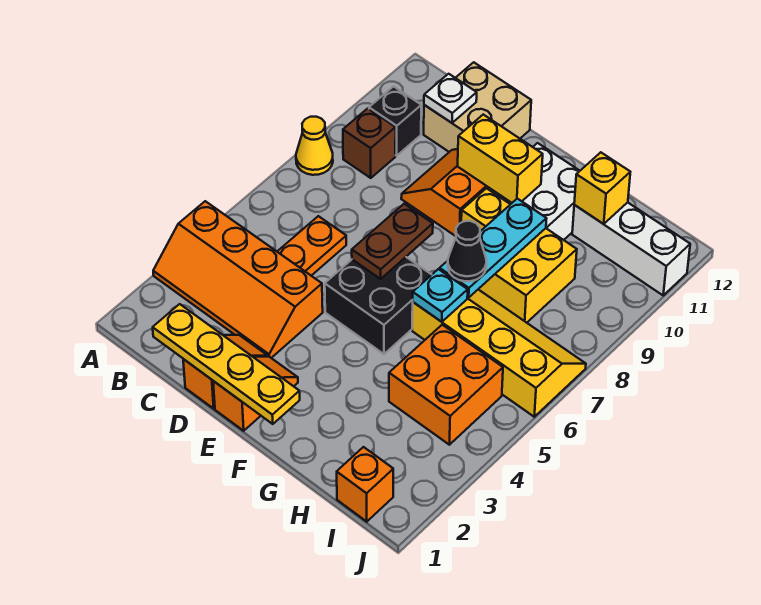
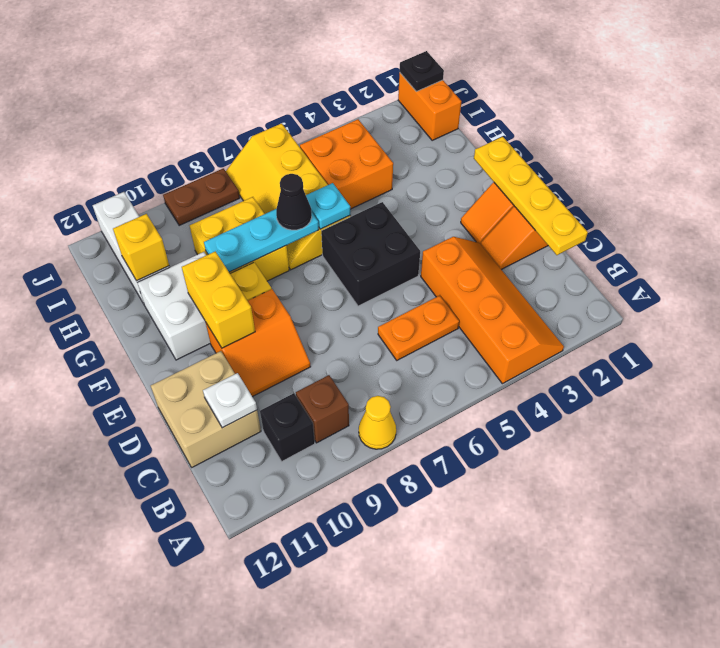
brown plate E6:E7 level 2 -> brown plate J8:J9 level 1
orange brick I1 level 1 -> orange brick I1:J1 level 1
none -> black plate J1 level 2

